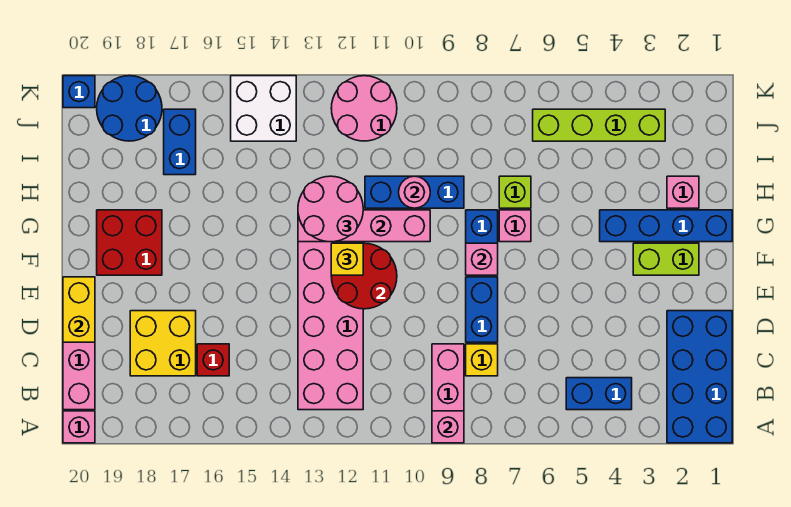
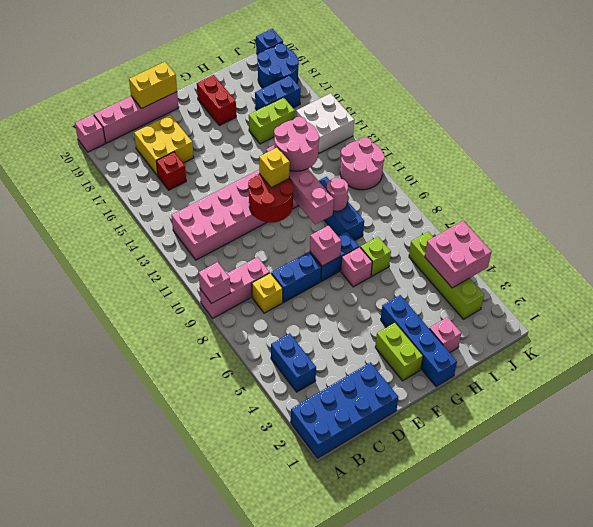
red brick F18:G19 level 1 -> red brick G18:G19 level 1
none -> lime brick H16:I16 level 1
none -> pink brick J4:K5 level 2

